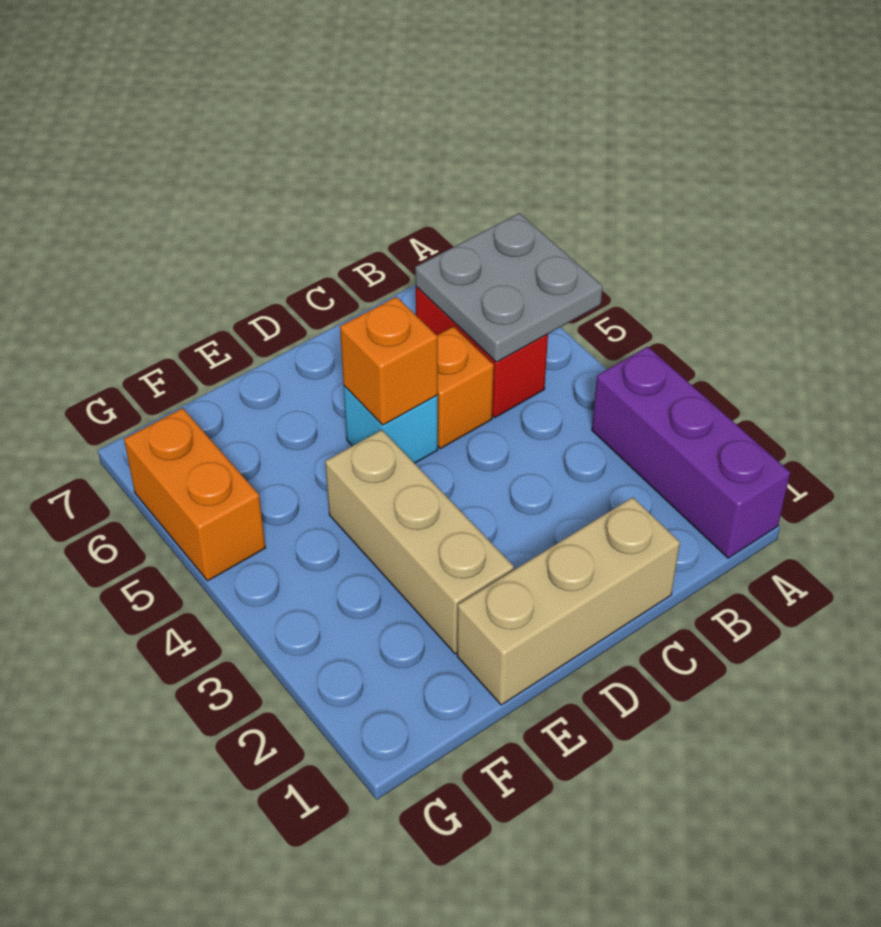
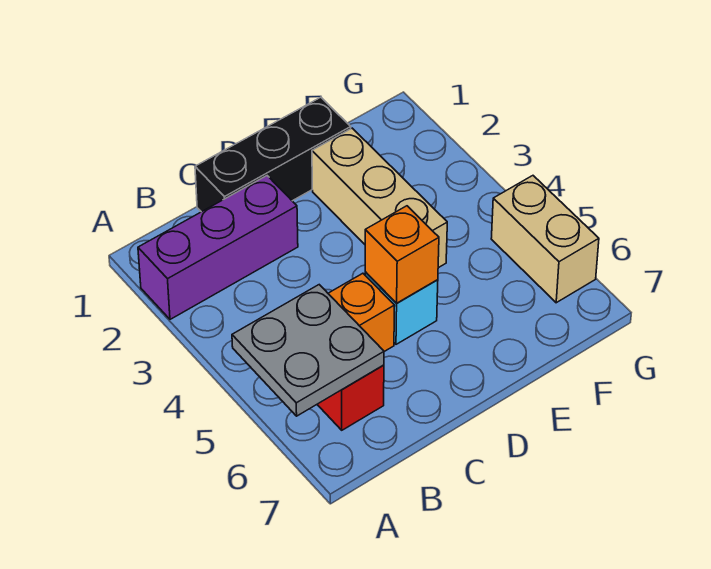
purple brick A1:A3 level 1 -> purple brick A2:C2 level 1
tan brick C1:E1 level 1 -> black brick C1:E1 level 1
orange brick G5:G6 level 1 -> tan brick G5:G6 level 1

